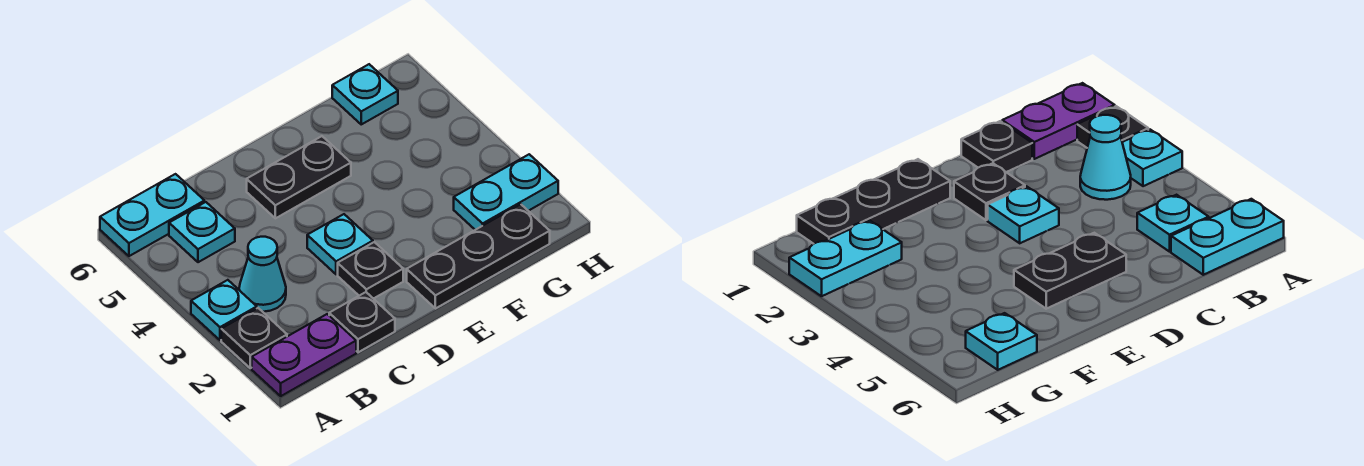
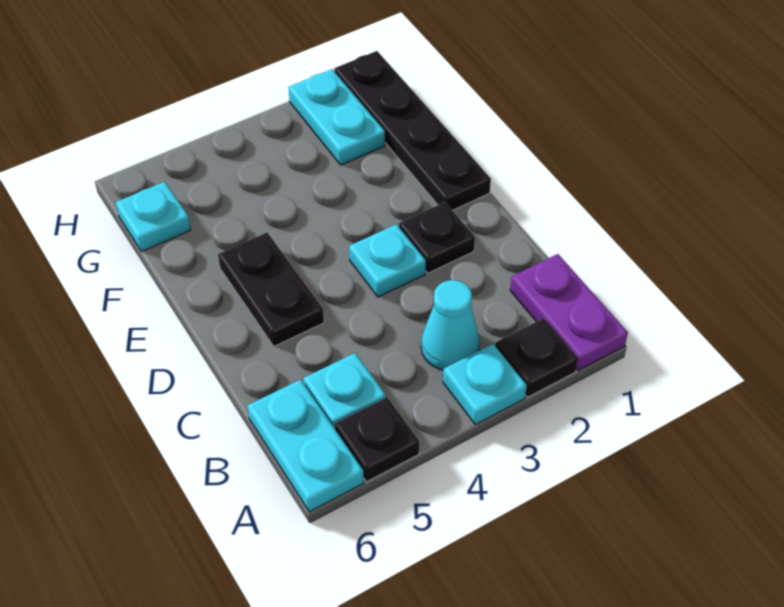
black plate C1 level 1 -> black plate A5 level 1
black plate E1:G1 level 1 -> black plate E1:H1 level 1

